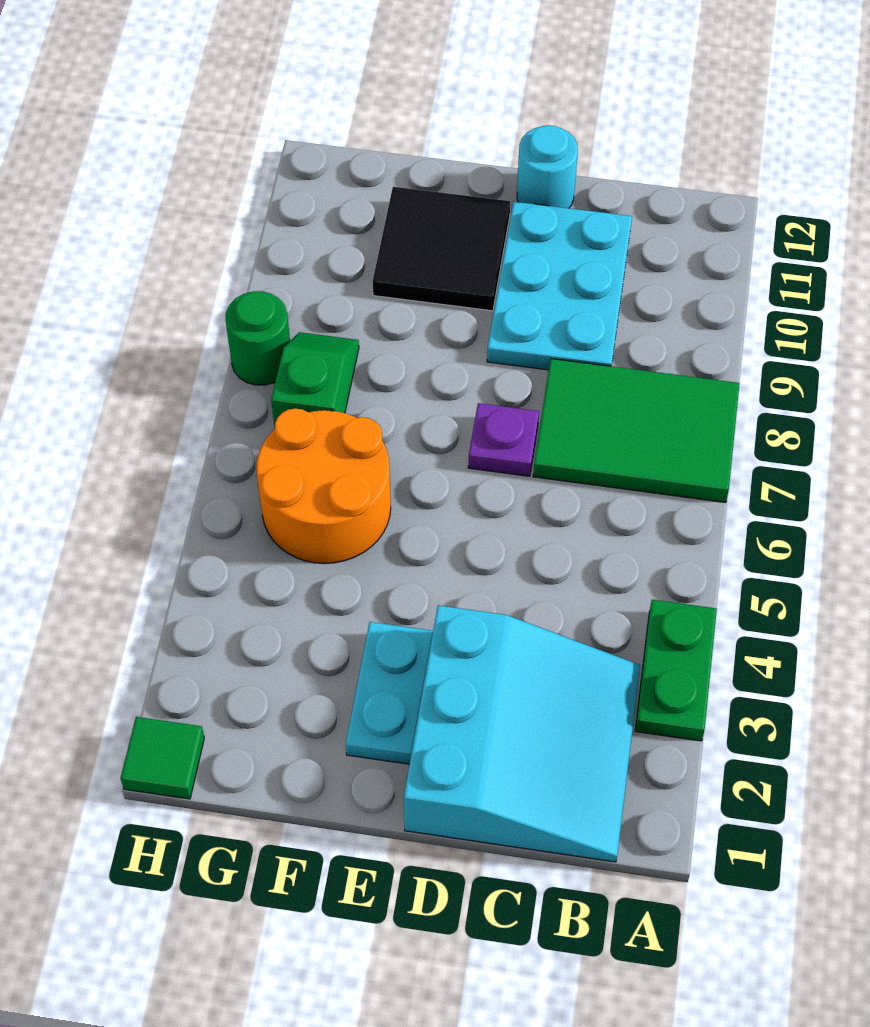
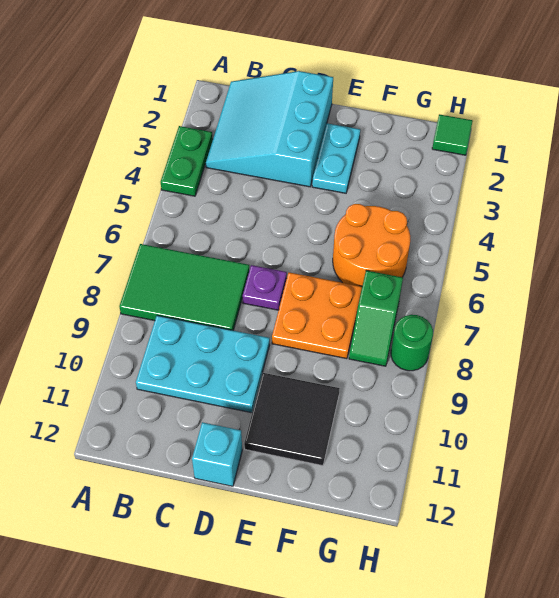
cyan plate C9:D11 level 1 -> cyan plate B9:D10 level 1
cyan round brick D12 level 1 -> cyan brick D12 level 1
none -> orange plate E7:F8 level 1

